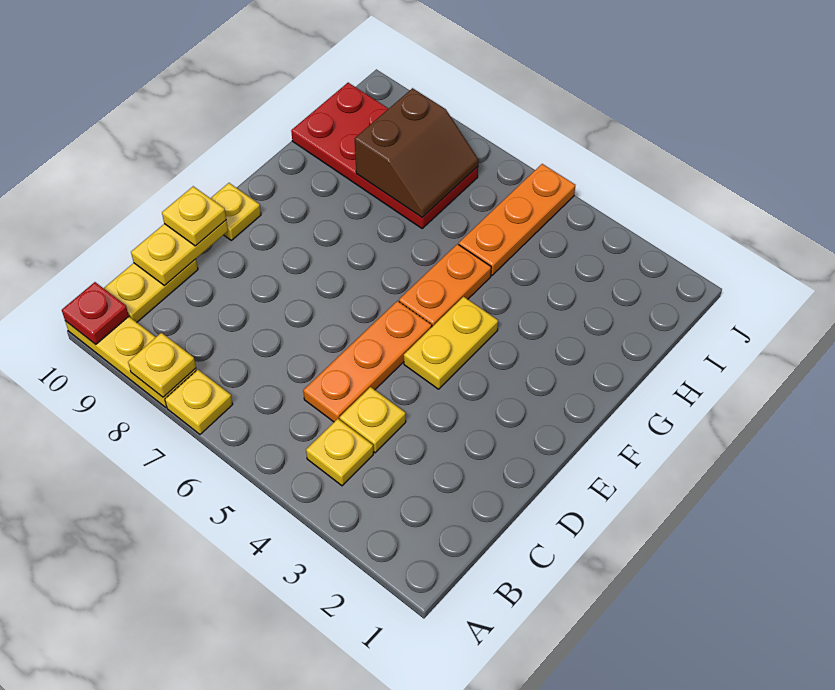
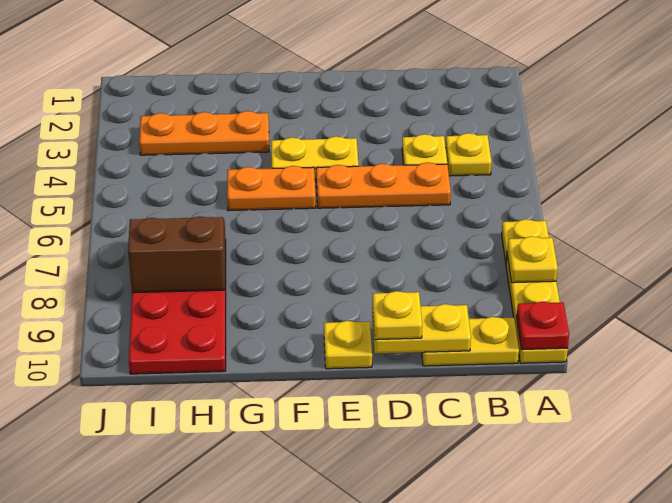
orange plate H5:J5 level 1 -> orange plate G3:I3 level 1

